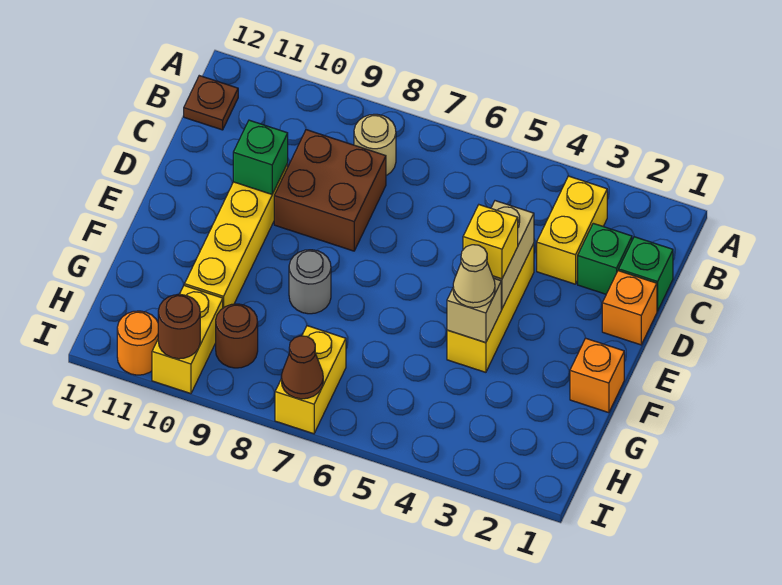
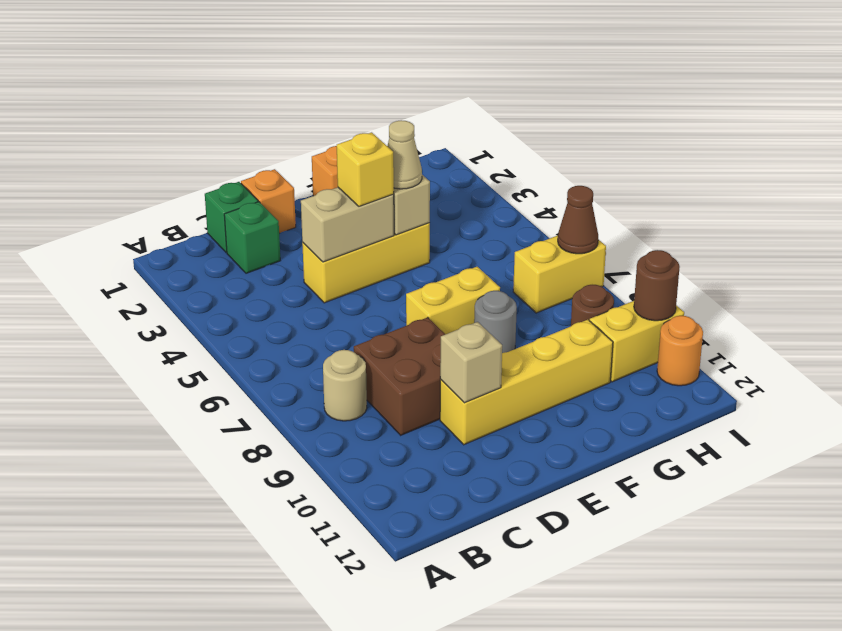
yellow brick B3:C3 level 1 -> yellow brick E7:F7 level 1
brown plate B12 level 1 -> none
green brick D10 level 2 -> tan brick D10 level 2

